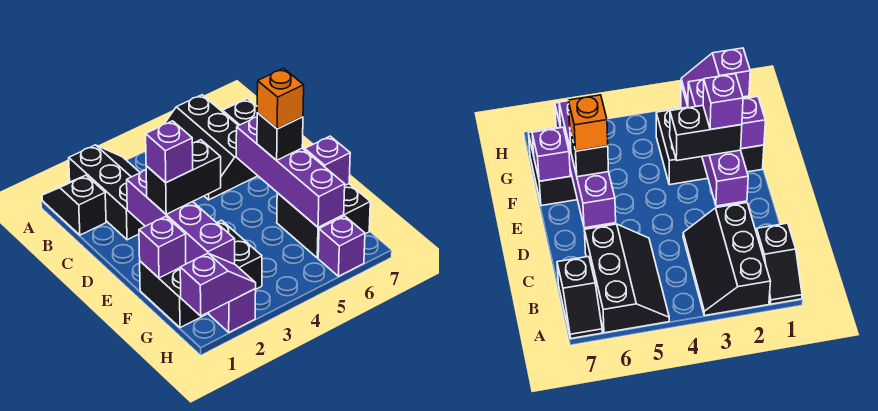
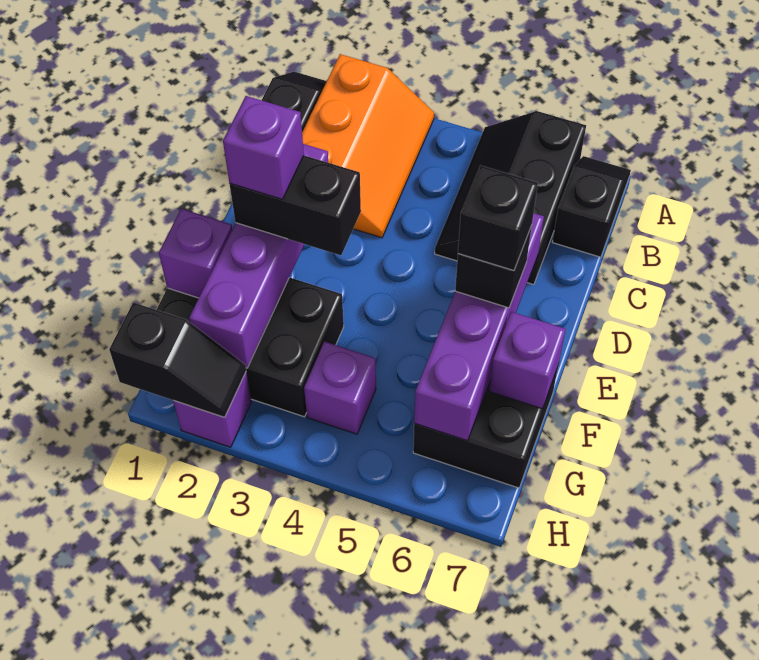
black slope A2:C3 level 1 top 2 -> orange slope A2:C3 level 1 top 2
orange brick E6 level 4 -> black brick E6 level 4
purple slope H1:H2 level 2 top 1 -> black slope H1:H2 level 2 top 1
purple brick H6 level 1 -> purple brick G4 level 1

